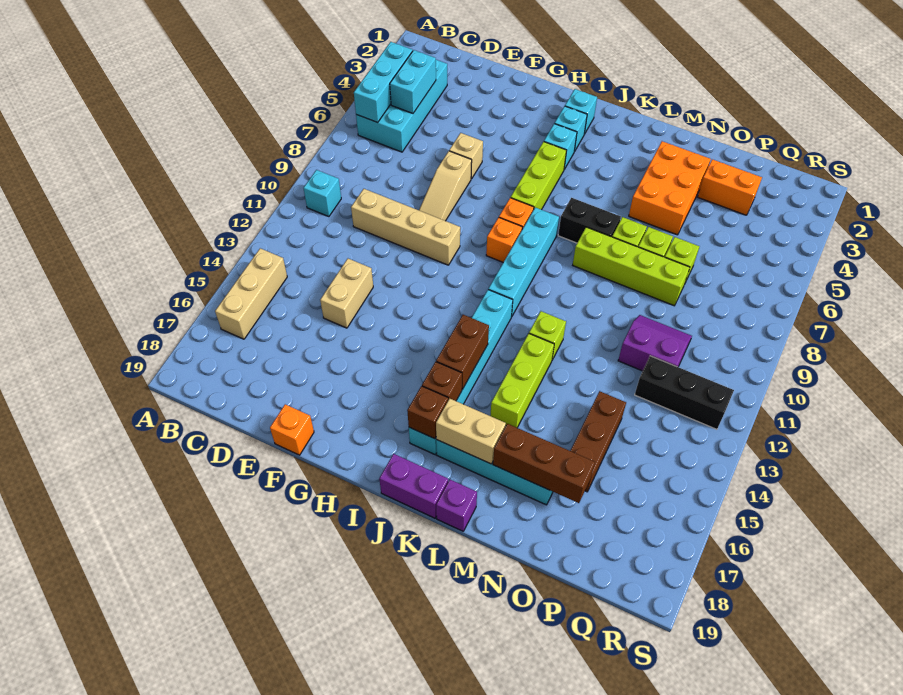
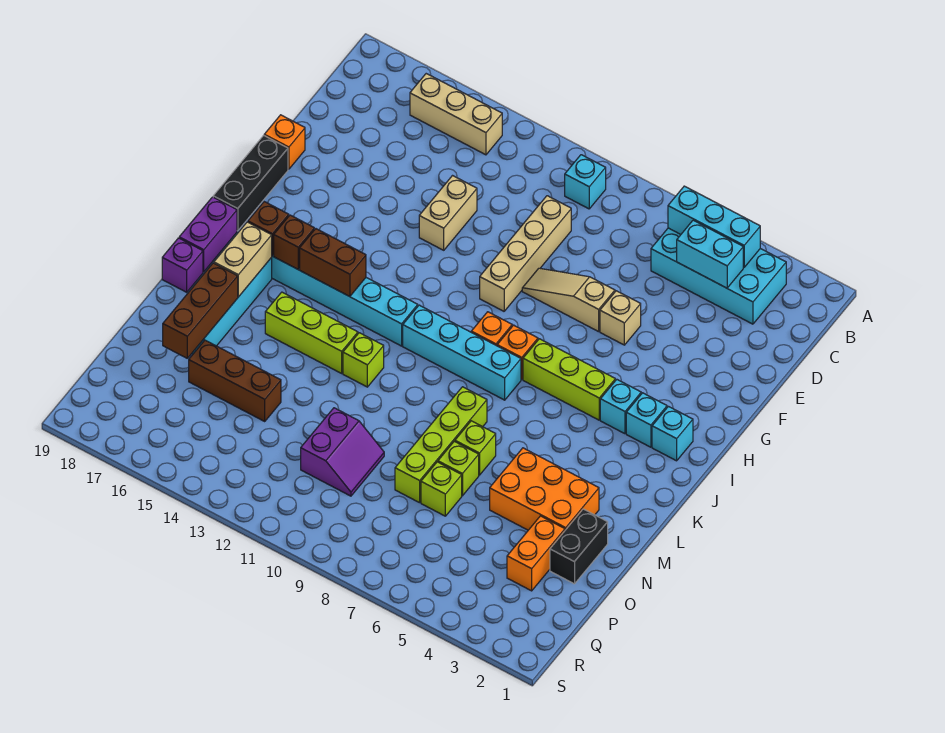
tan brick E13:E14 level 1 -> tan brick E13:F13 level 1
black brick K7:L7 level 1 -> black brick N2:O2 level 1
black brick P12:R12 level 1 -> black brick G19:I19 level 1

